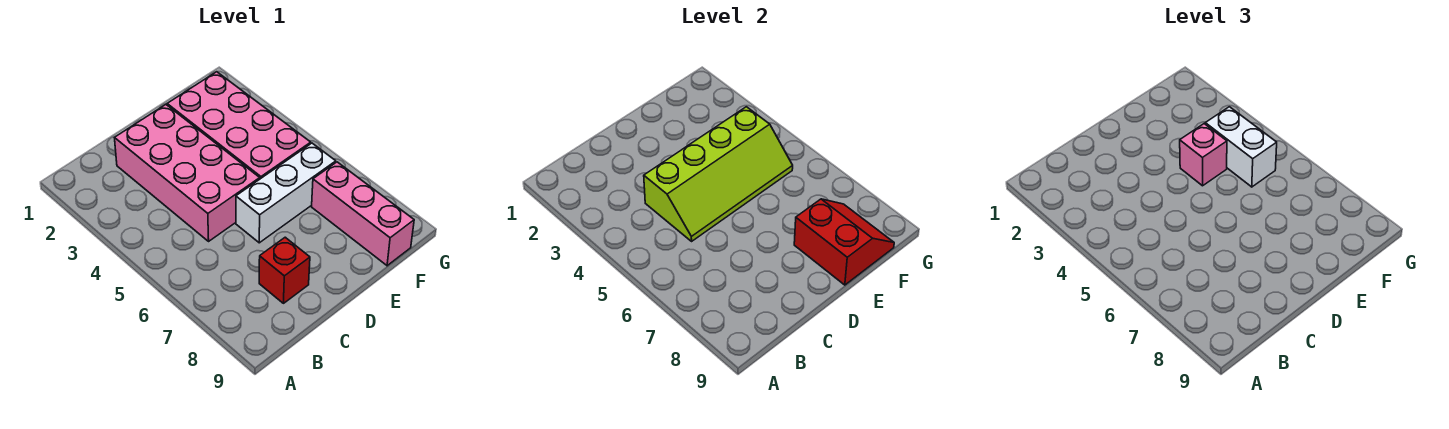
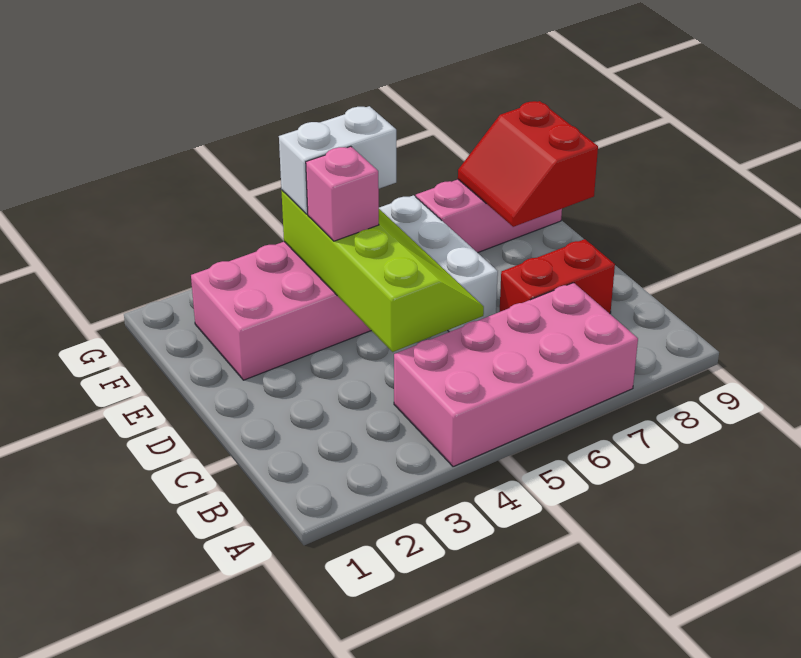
pink brick C2:D5 level 1 -> pink brick A4:B7 level 1
red brick C8 level 1 -> red brick C7:C8 level 1
red slope E8:F9 level 2 top E -> red slope E8:F9 level 2 top 9

